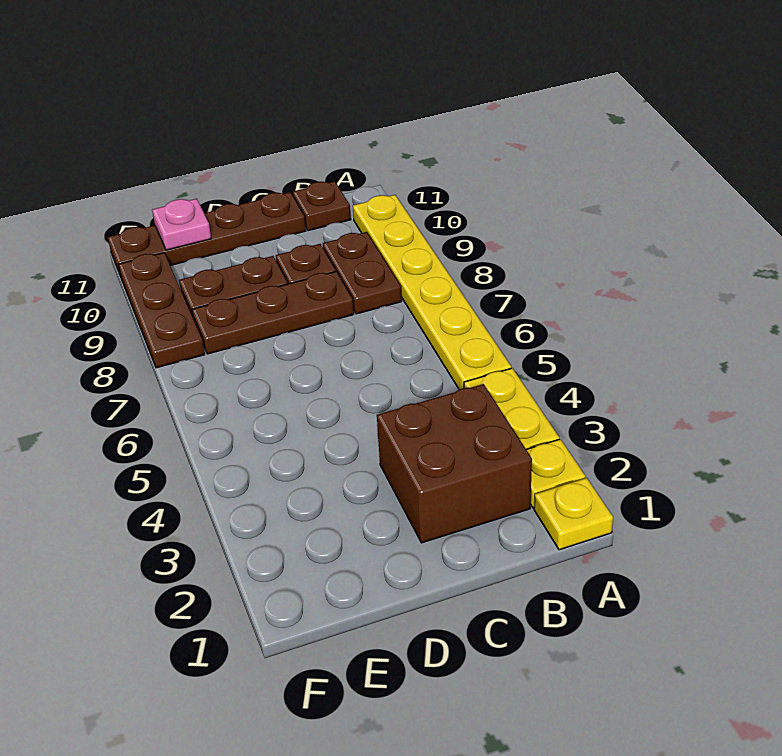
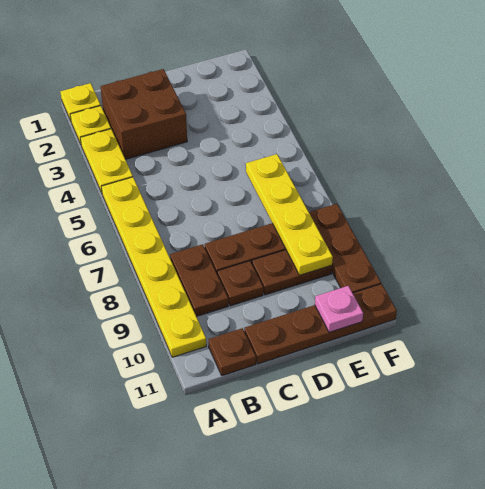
none -> yellow plate E6:E9 level 2

